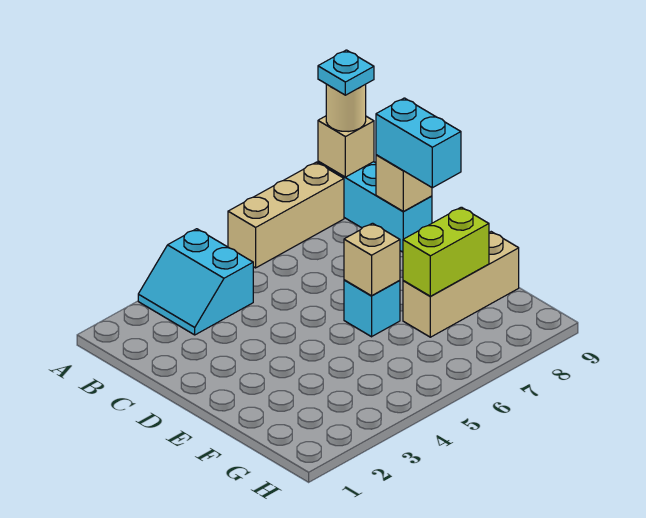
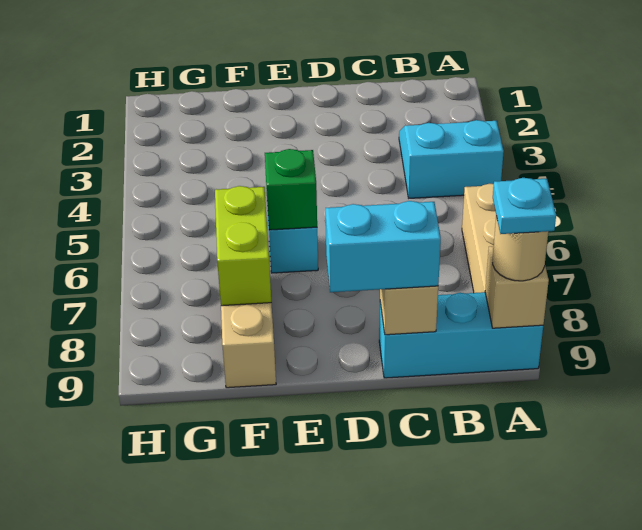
tan brick E6 level 2 -> green brick E6 level 2

